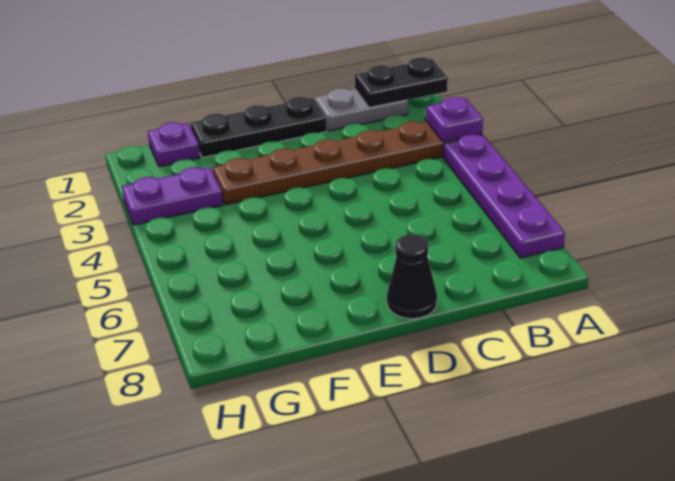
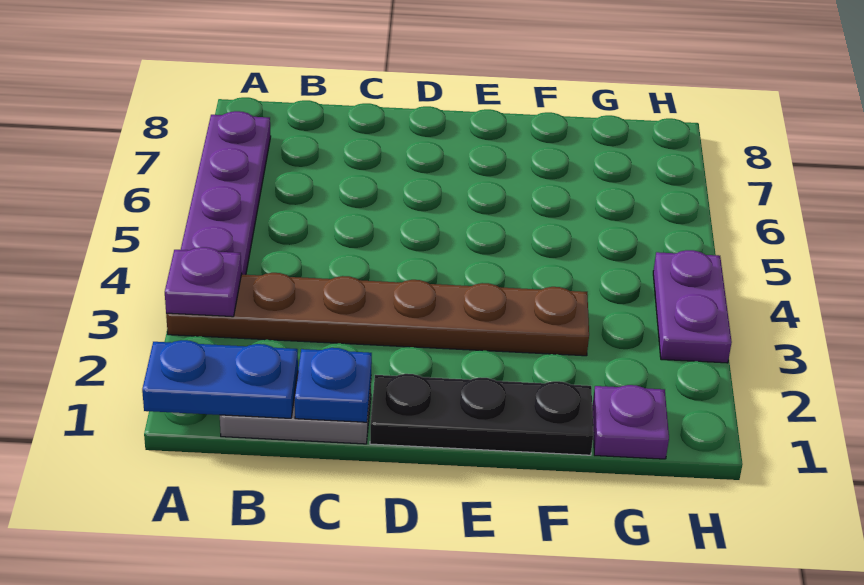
black plate A1:B1 level 2 -> blue plate A1:B1 level 2
none -> blue plate C1 level 2
black cone D8 level 1 -> none
purple plate G3:H3 level 1 -> purple plate H3:H4 level 1

